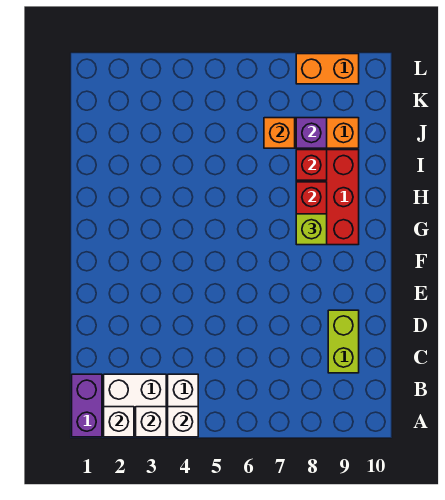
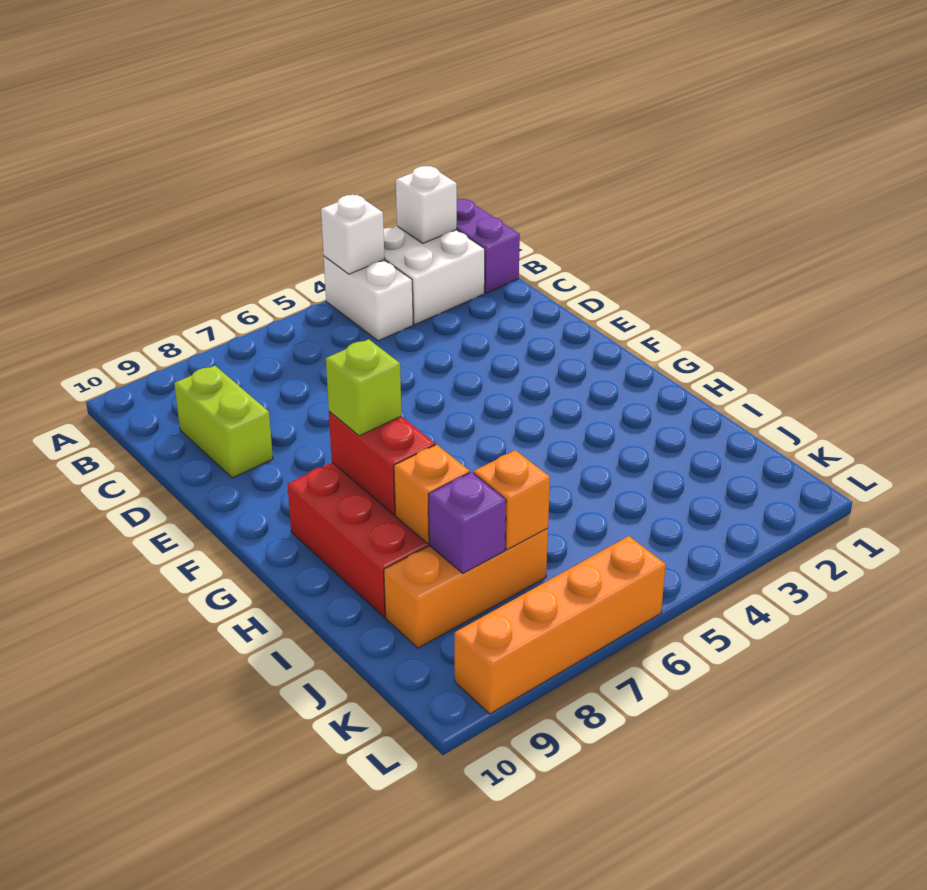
white brick A3 level 2 -> none
red brick I8 level 2 -> orange brick I8 level 2
orange brick L8:L9 level 1 -> orange brick L6:L9 level 1

